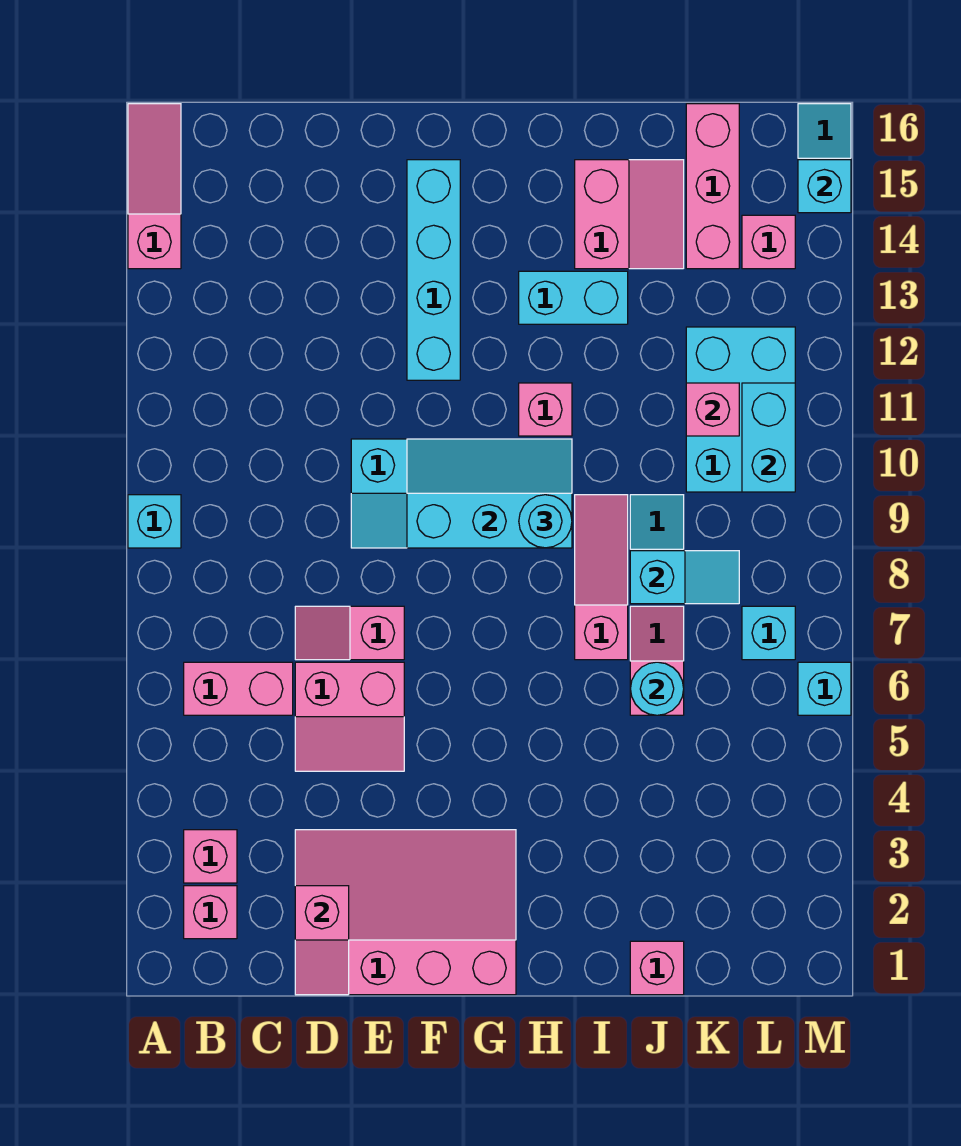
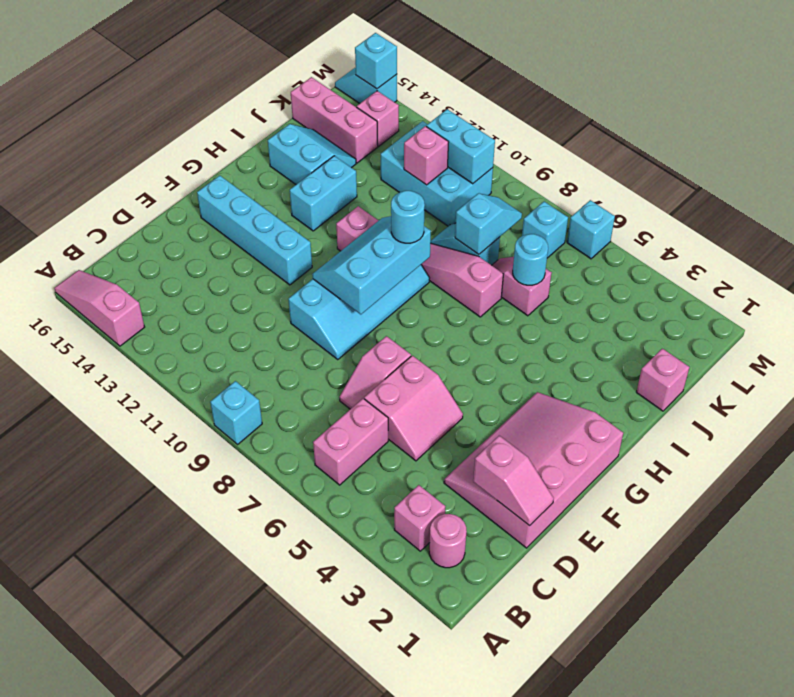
pink brick B2 level 1 -> pink round brick B2 level 1
pink slope I14:J15 level 1 top I -> cyan slope I14:J15 level 1 top I

